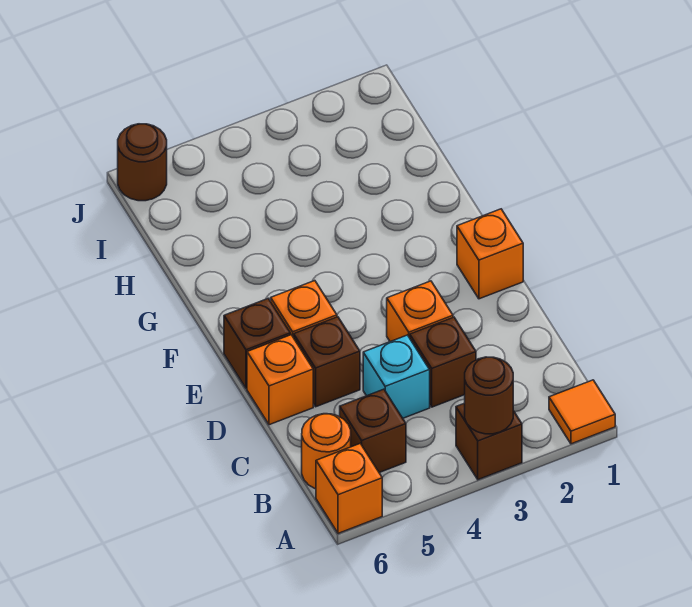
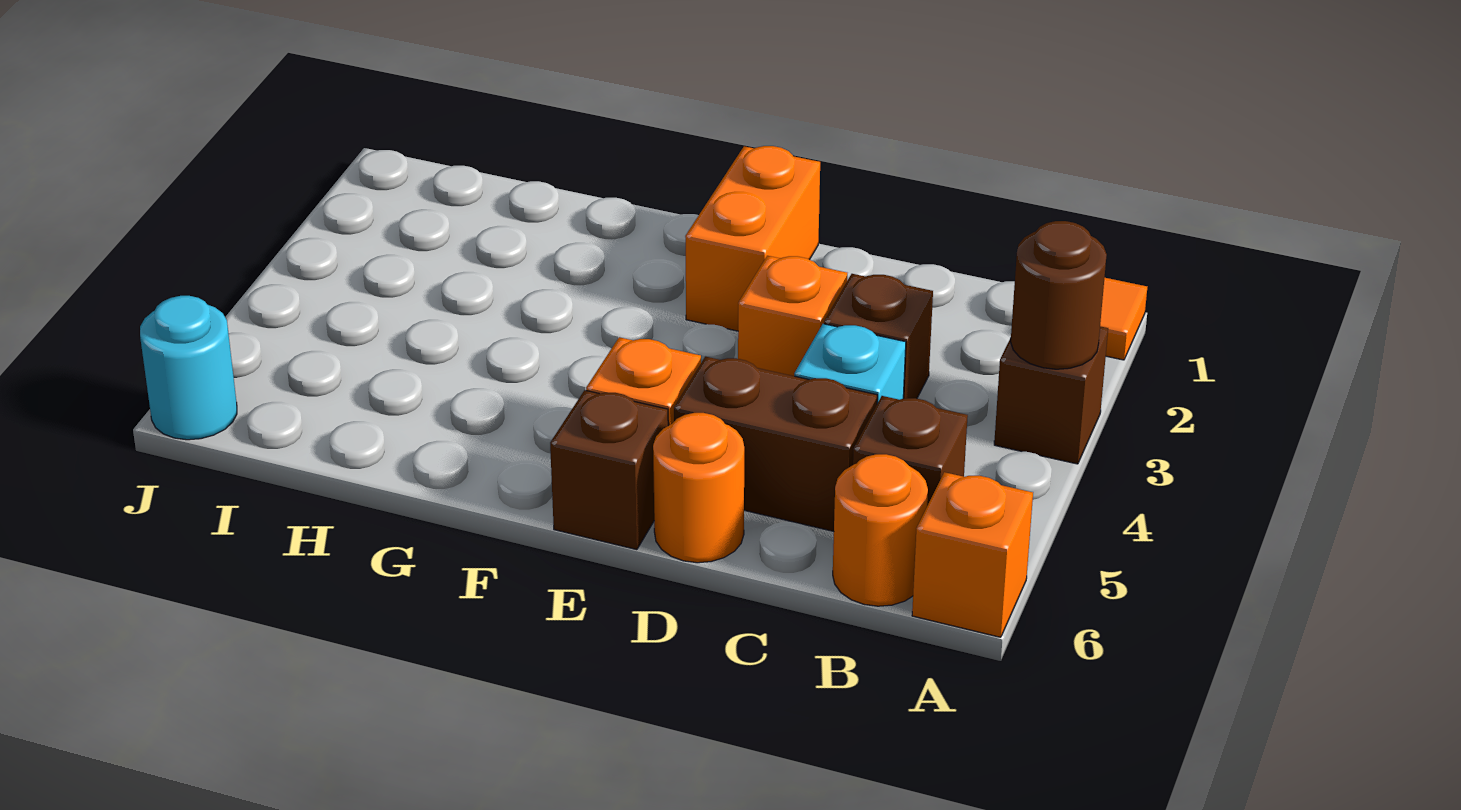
brown brick D5 level 1 -> brown brick C5:D5 level 1
orange brick D6 level 1 -> orange round brick D6 level 1
orange brick E1 level 1 -> orange brick E1:E2 level 1
brown round brick J6 level 1 -> cyan round brick J6 level 1

